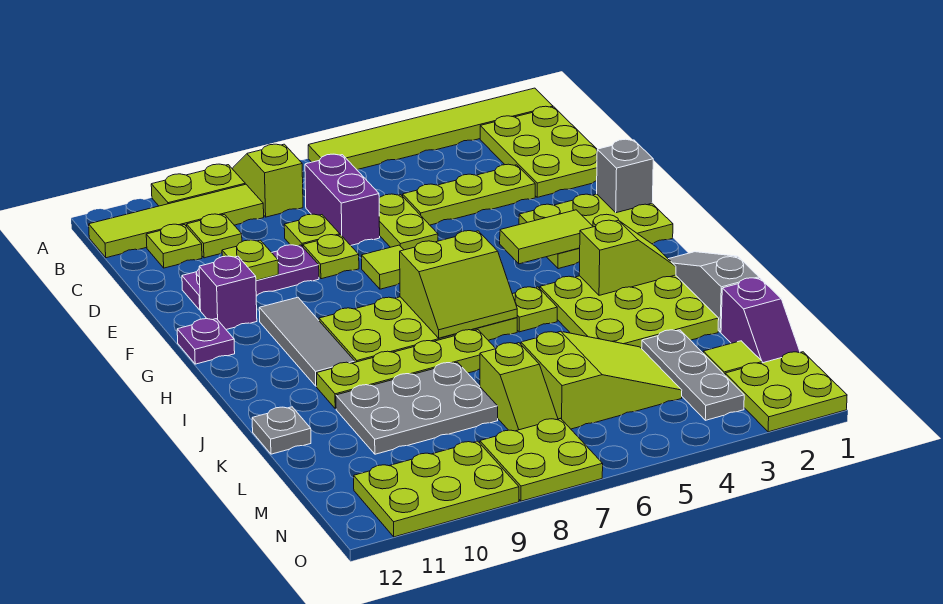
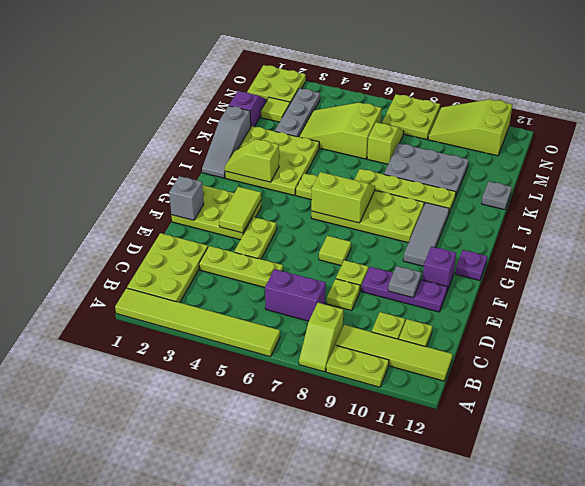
purple brick C7:D7 level 1 -> purple brick C6:C7 level 1
lime plate D6:E6 level 1 -> lime plate E4:F4 level 1
lime plate E10 level 2 -> grey plate E10 level 2
lime tile G3:G4 level 2 -> lime tile F3:G3 level 2
lime plate N9:O11 level 1 -> lime slope N9:O11 level 1 top 11

